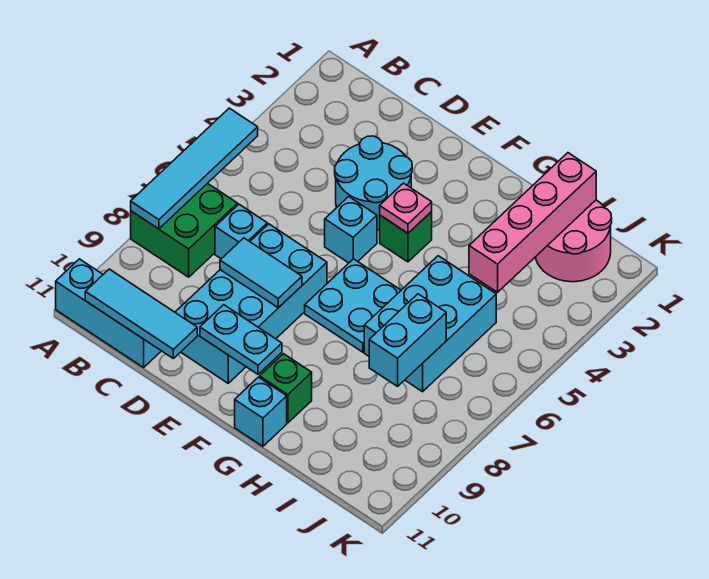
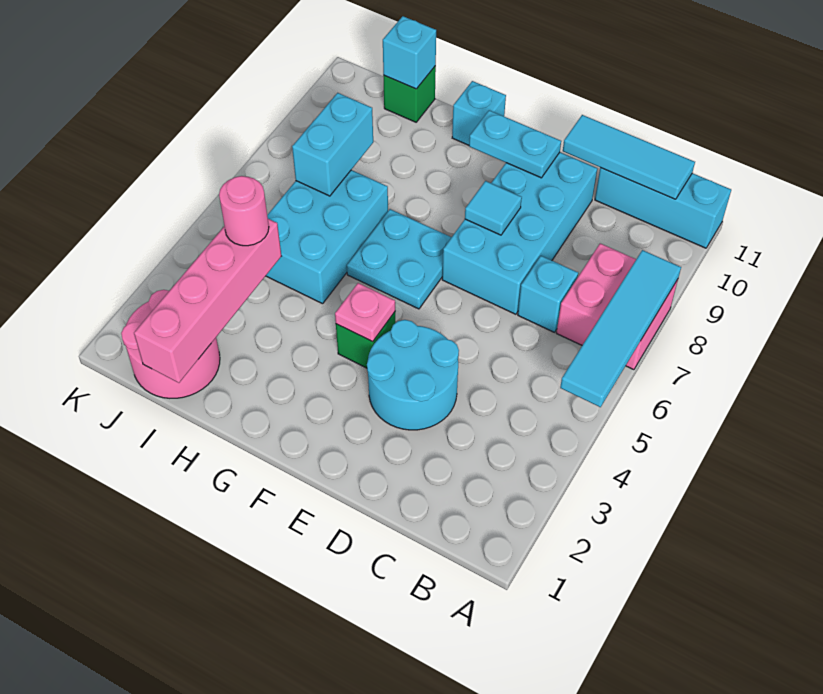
green brick A7:B8 level 1 -> pink brick A7:B8 level 1
cyan tile D8:E8 level 2 -> cyan tile E8 level 2
cyan brick E5 level 1 -> cyan brick I11 level 2
green brick G10 level 1 -> green brick I11 level 1
none -> pink round brick I4 level 3

